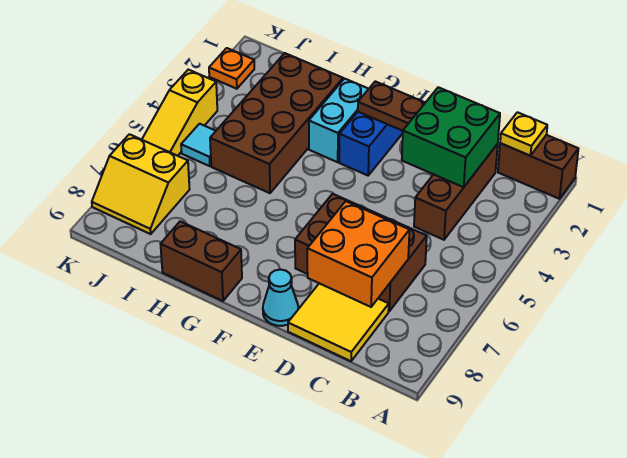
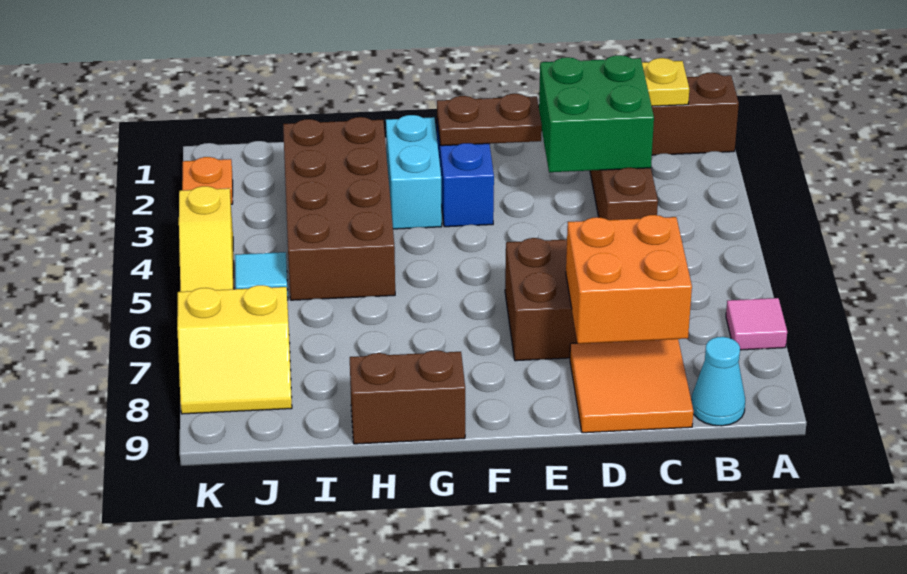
none -> pink tile A7 level 1
yellow tile C8:D9 level 1 -> orange tile C8:D9 level 1
cyan cone E9 level 1 -> cyan cone B9 level 1

